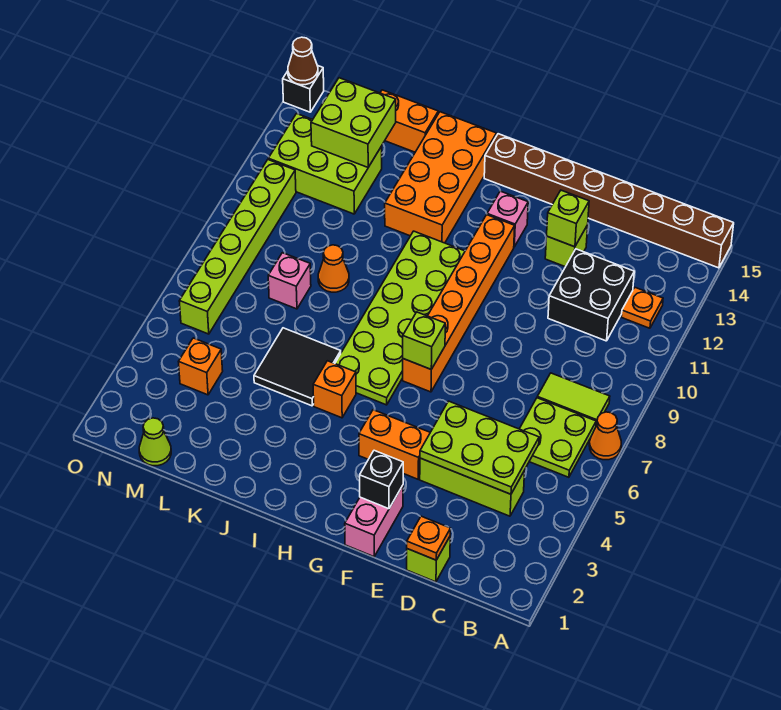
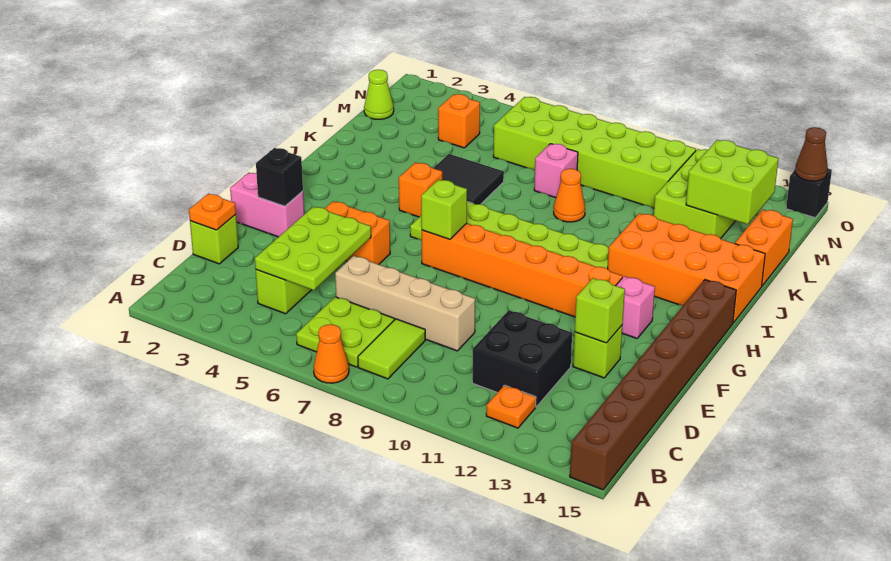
none -> tan brick D6:D9 level 1
orange brick F4:G4 level 1 -> orange brick F4:F5 level 1
lime brick N6:N11 level 1 -> lime brick M6:N11 level 1

